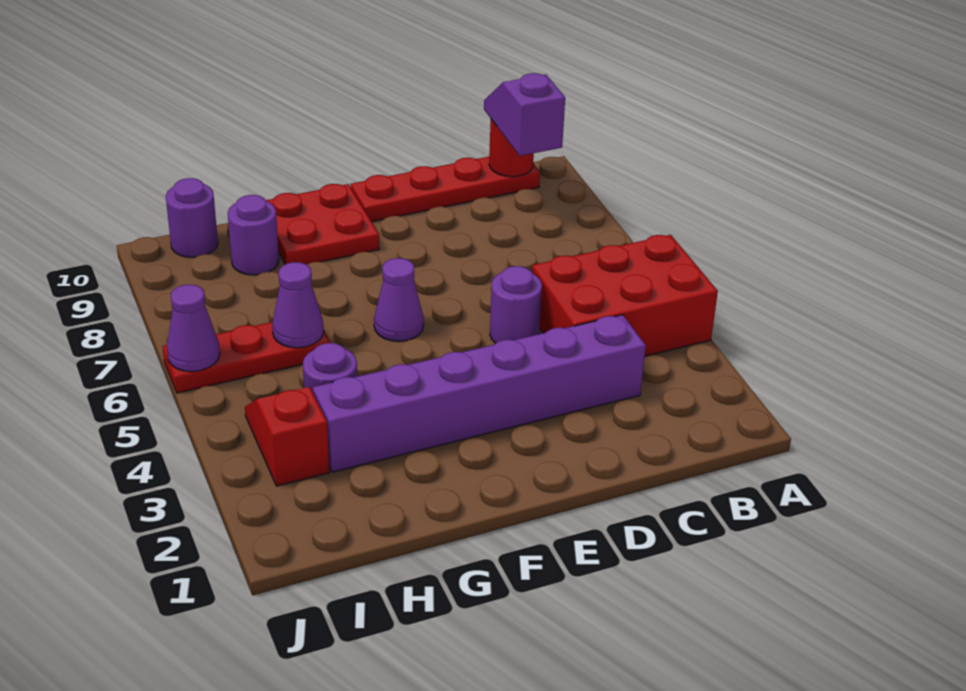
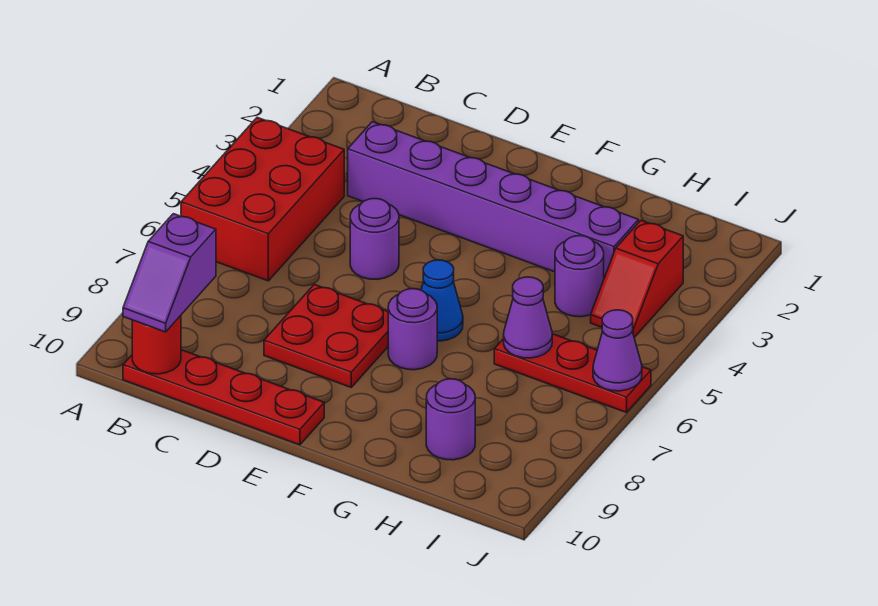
red brick A4:C5 level 1 -> red brick A4:B6 level 1
purple cone F6 level 1 -> blue cone F6 level 1
red plate F9:G10 level 1 -> red plate D7:E8 level 1
purple round brick I10 level 1 -> purple round brick F7 level 1

